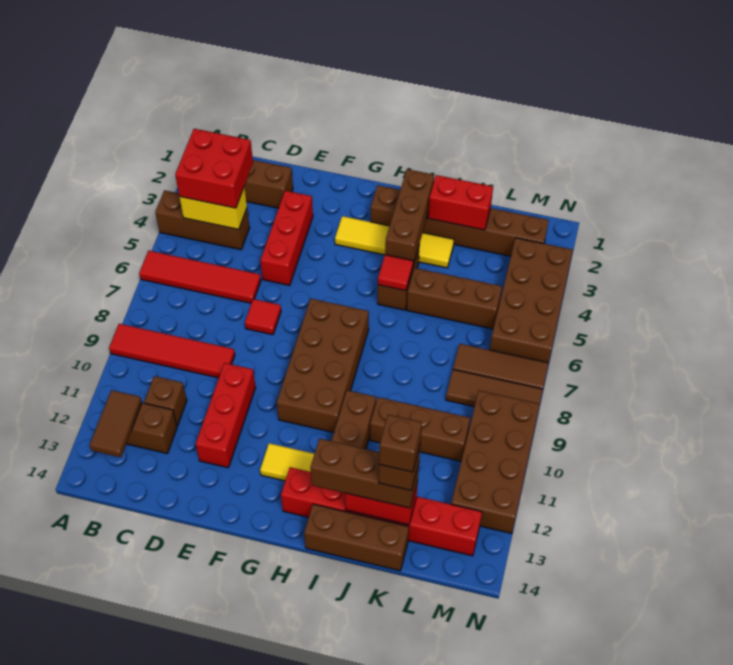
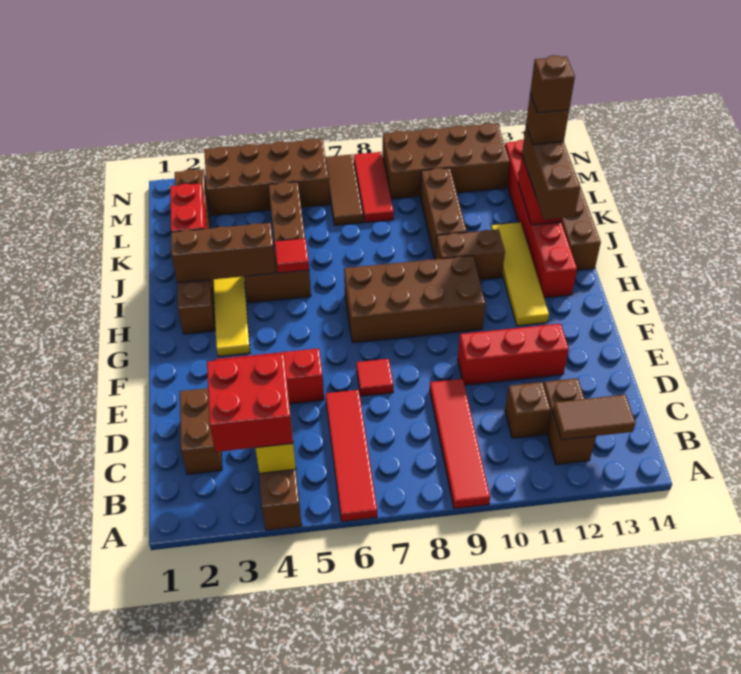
brown tile L8:N8 level 1 -> red tile L8:N8 level 1

